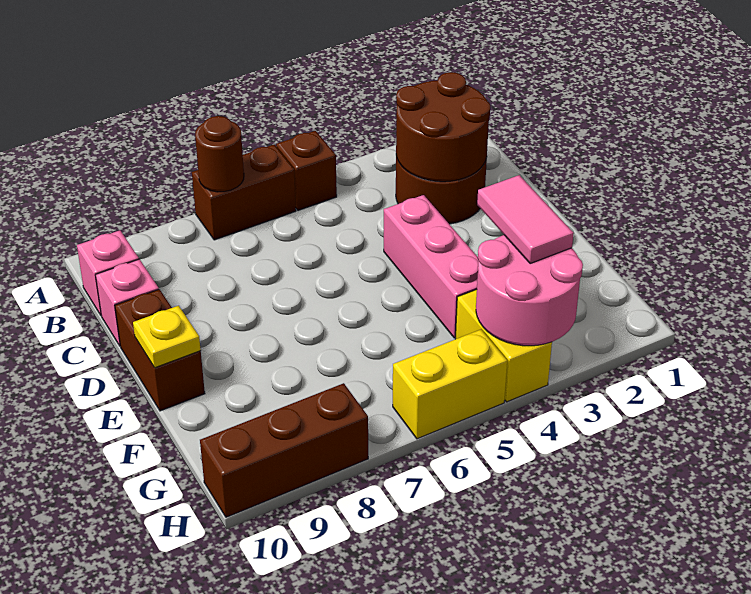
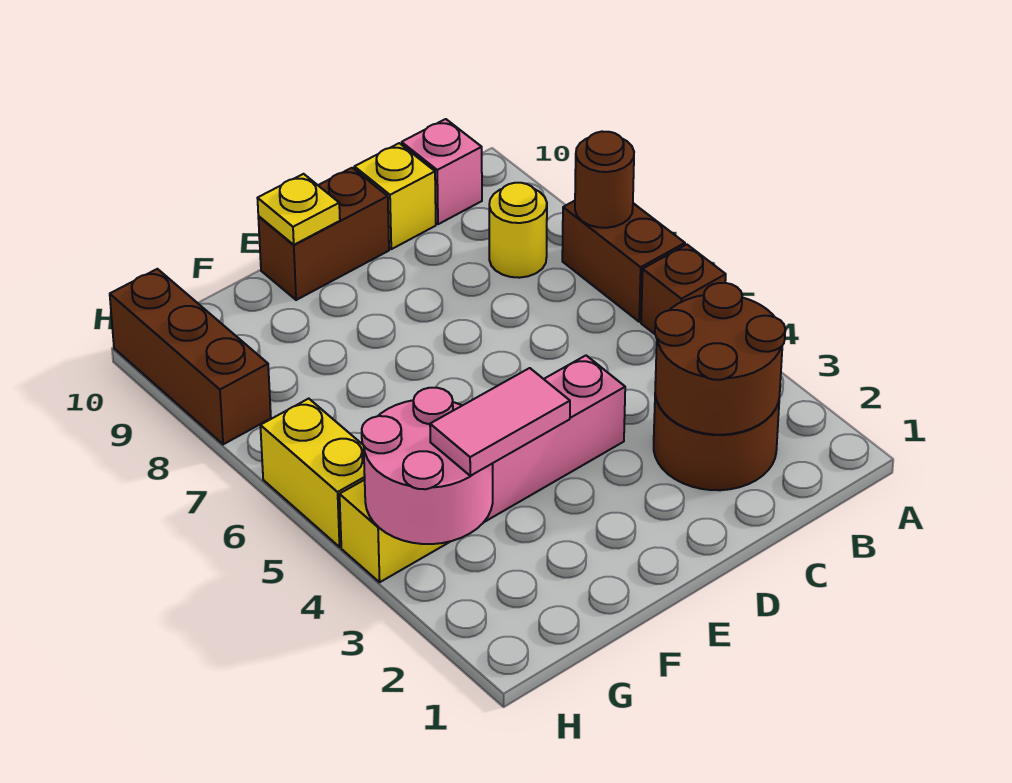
none -> yellow round brick B8 level 1
pink brick C10 level 1 -> yellow brick C10 level 1

